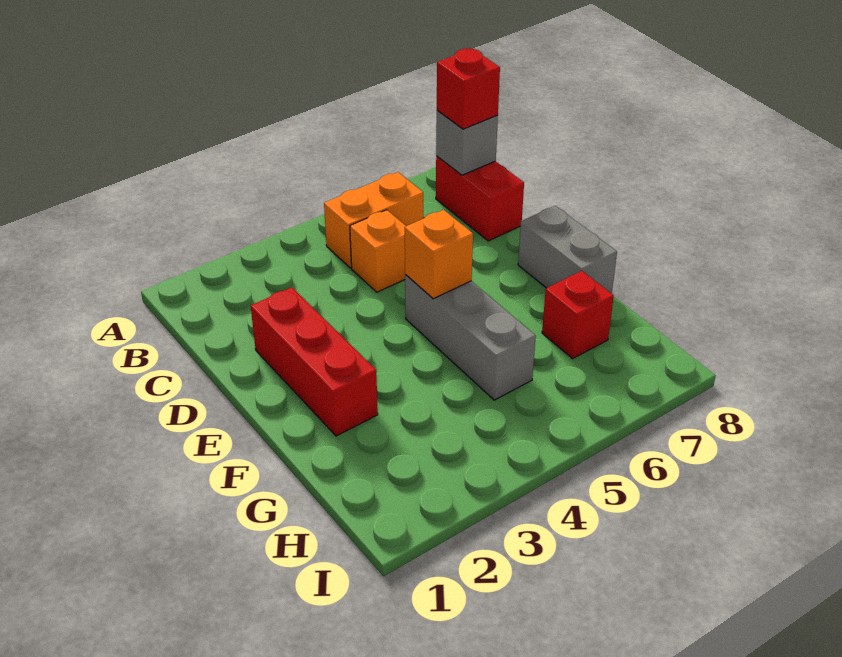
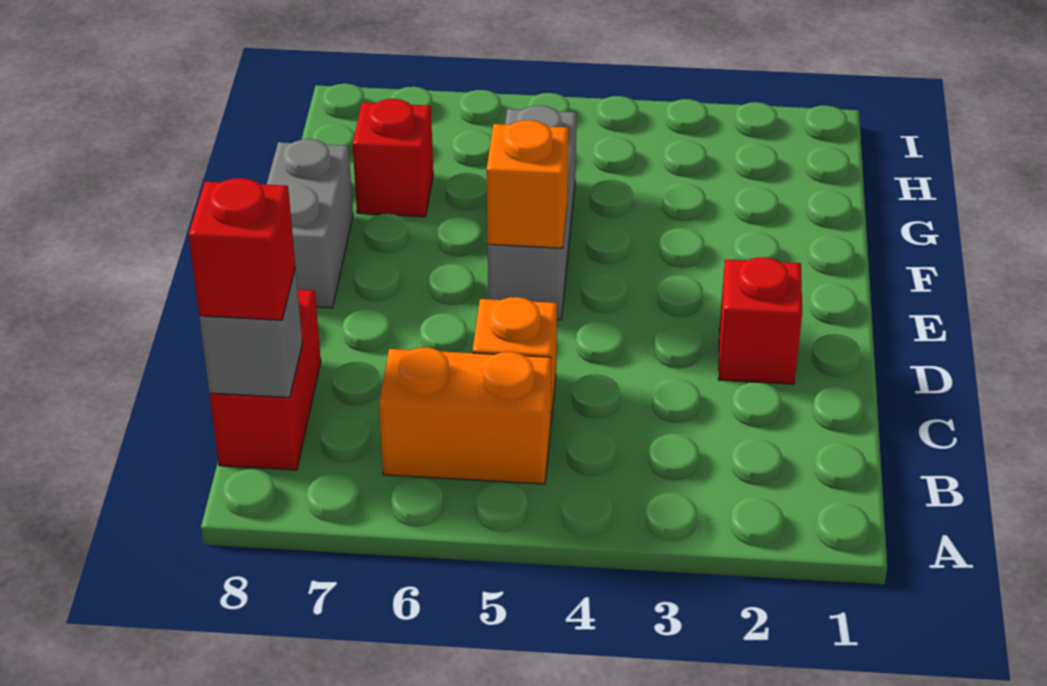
red brick D2:F2 level 1 -> red brick D2 level 1

